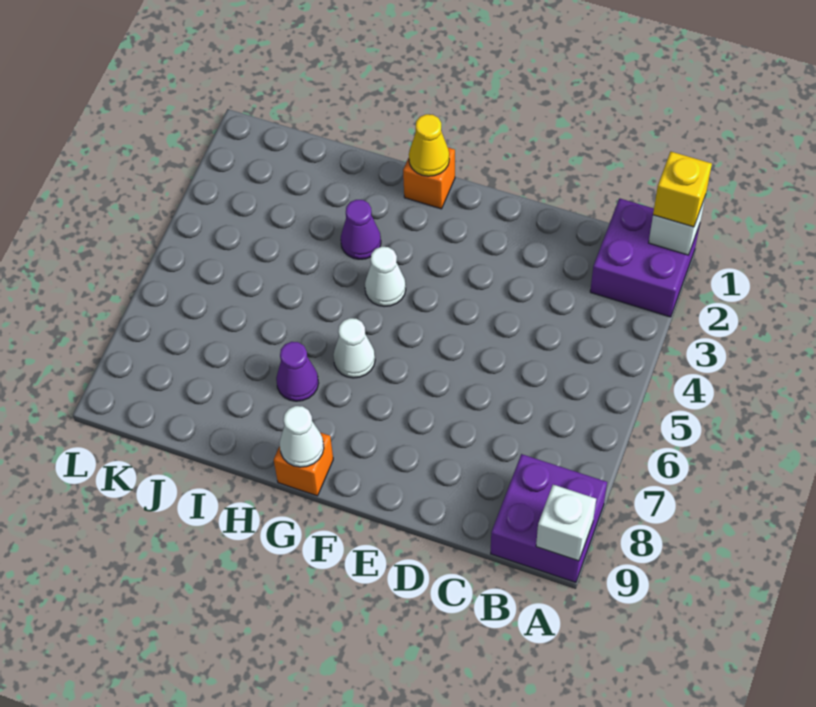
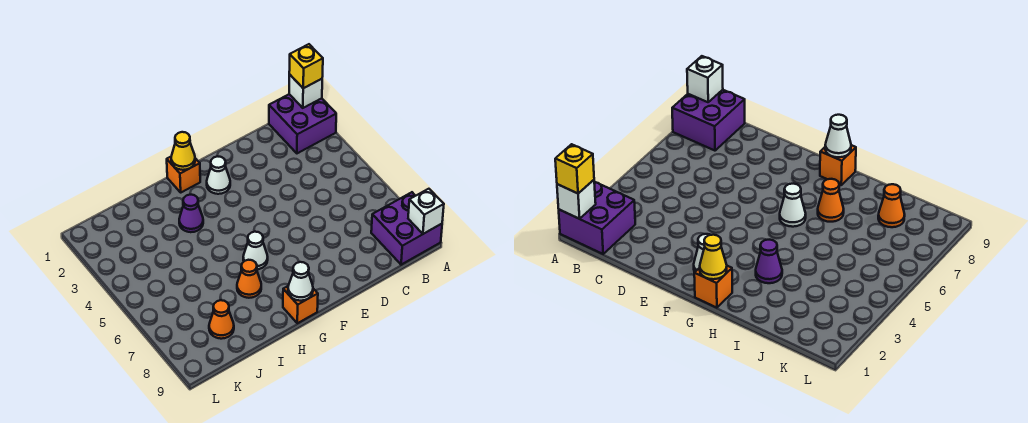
white cone G4 level 1 -> white cone F2 level 1
purple cone H7 level 1 -> orange cone H7 level 1
none -> orange cone J8 level 1

